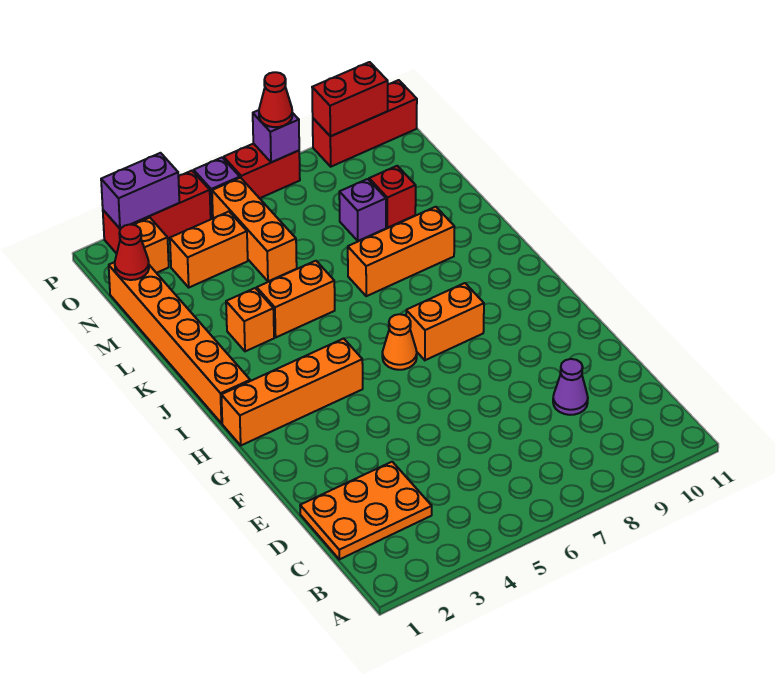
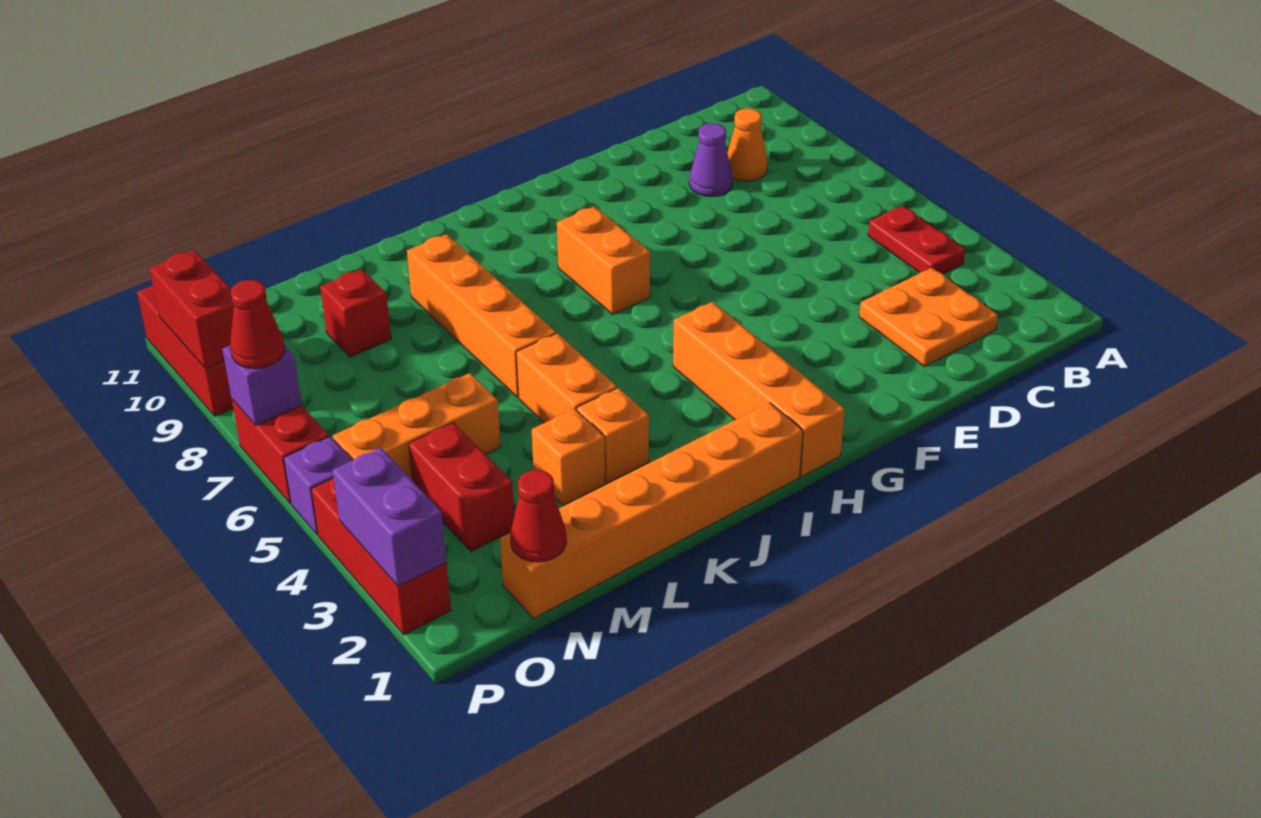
none -> red plate B4:B5 level 1
orange plate C1:D3 level 1 -> orange plate C2:D3 level 1
orange cone H6 level 1 -> orange cone C9 level 1
orange brick K7:K9 level 1 -> orange brick K6:K9 level 1
purple brick M8 level 1 -> none
orange brick N3:N4 level 1 -> red brick N3:N4 level 1
orange brick O2 level 1 -> orange brick L3 level 1

